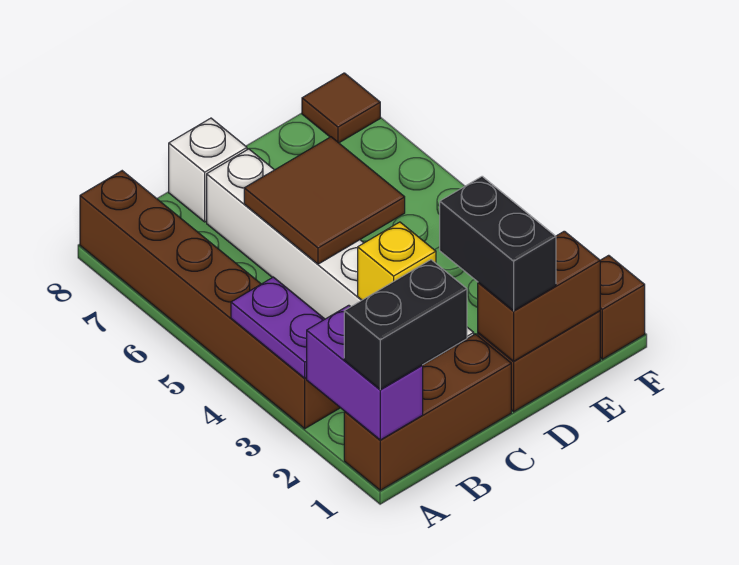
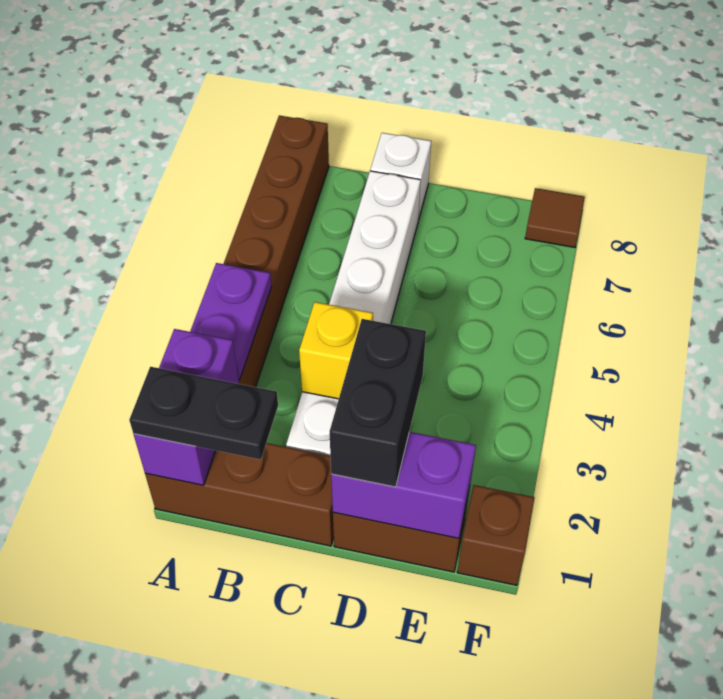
black brick A1:B1 level 3 -> black plate A1:B1 level 3
brown tile C5:D6 level 2 -> none
brown brick D1:E1 level 2 -> purple brick D1:E1 level 2

